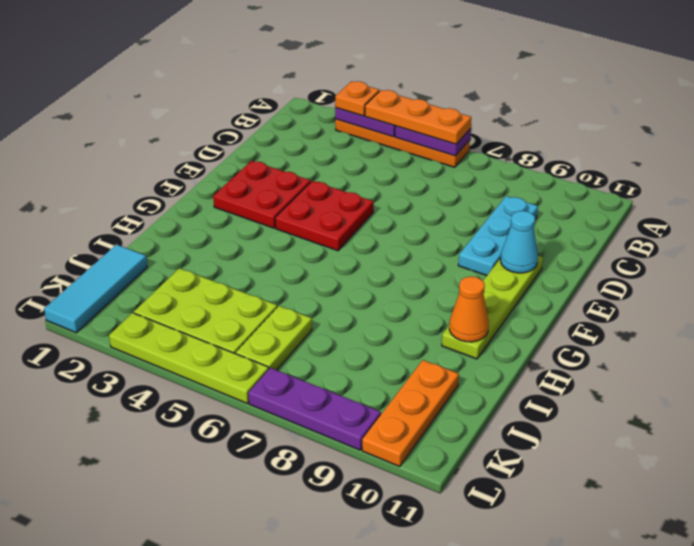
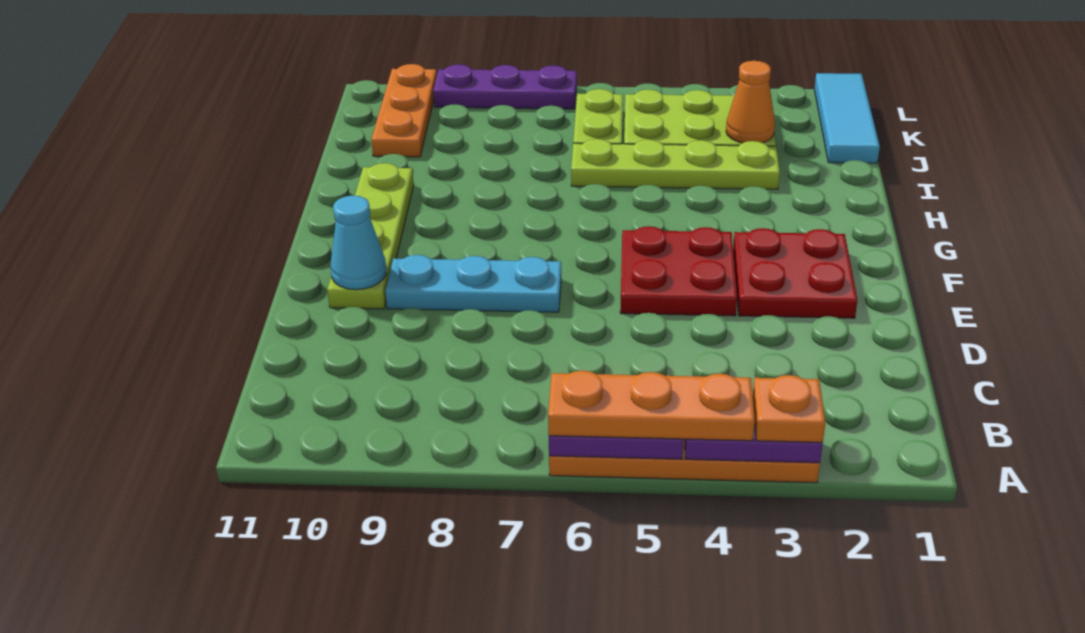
cyan plate C9:E9 level 1 -> cyan plate E7:E9 level 1
orange cone H10 level 2 -> orange cone J3 level 2
lime plate L3:L6 level 1 -> lime plate I3:I6 level 1

